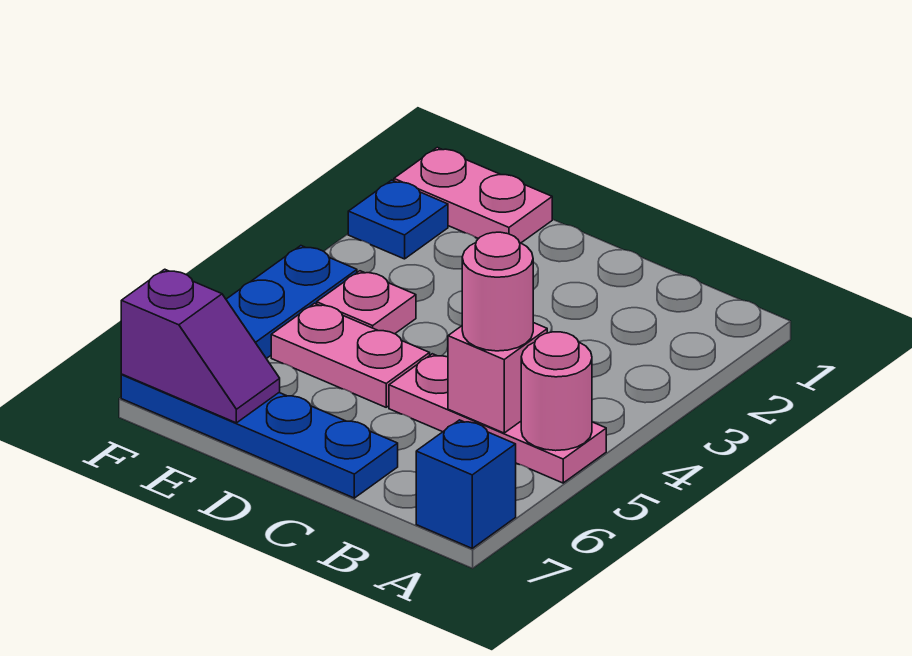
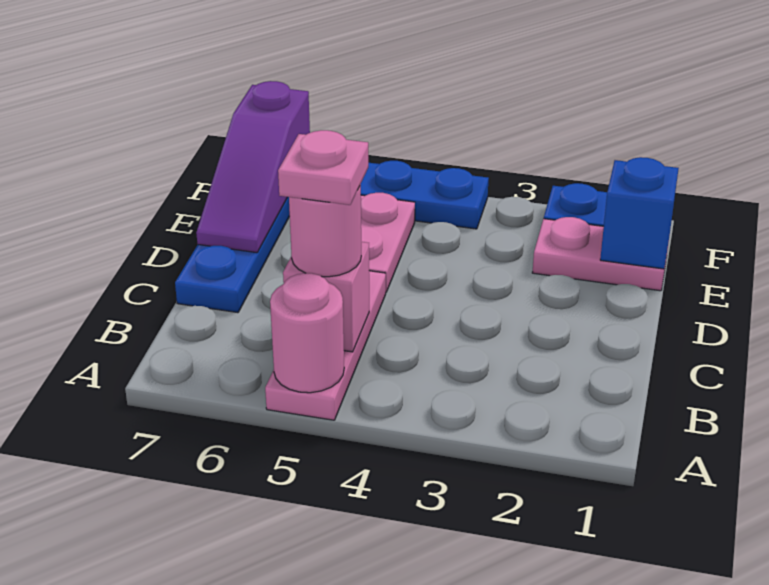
blue brick A7 level 1 -> blue brick E1 level 2
pink plate E1:F1 level 1 -> pink plate E1:E2 level 1
pink plate E4 level 1 -> pink plate B5 level 4
purple slope E7:F7 level 2 top F -> purple slope D7:F7 level 2 top F

